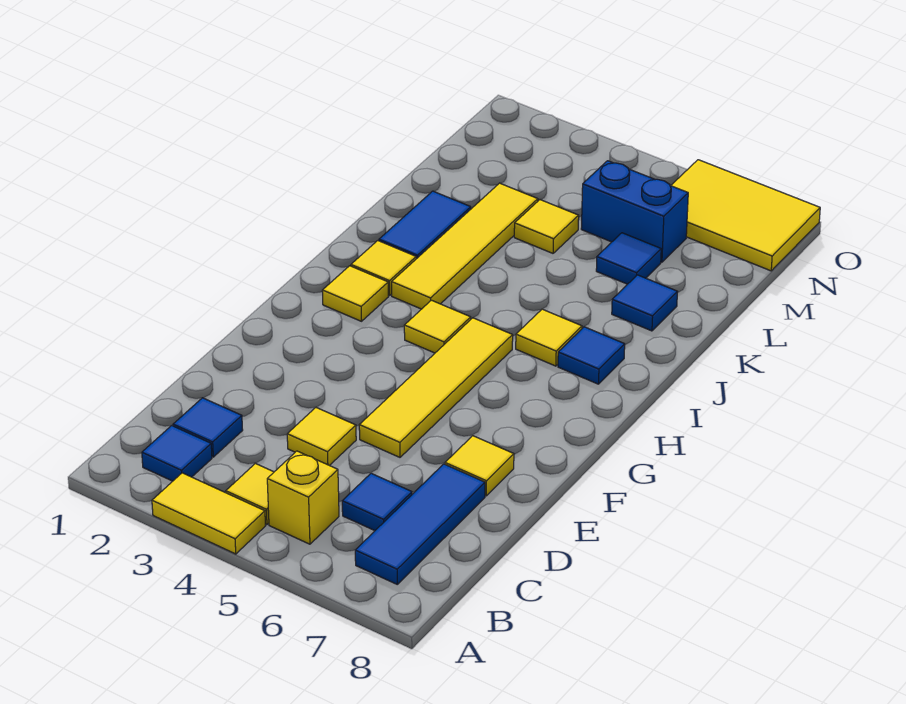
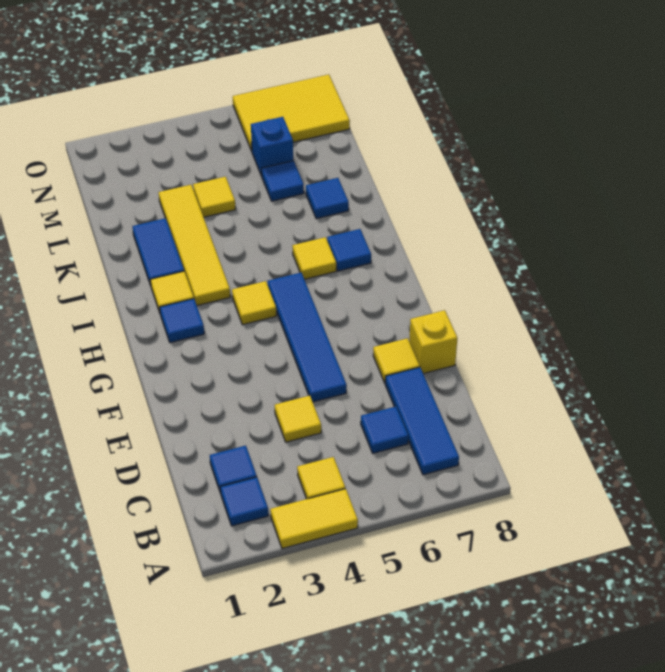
yellow brick B5 level 1 -> yellow brick E8 level 1
yellow tile E5:H5 level 1 -> blue tile E5:H5 level 1
yellow tile H2 level 1 -> blue tile H2 level 1
blue brick M5:M6 level 1 -> blue brick M6 level 1

